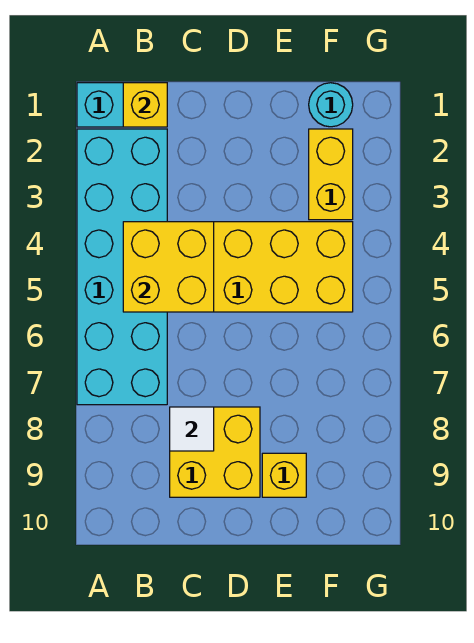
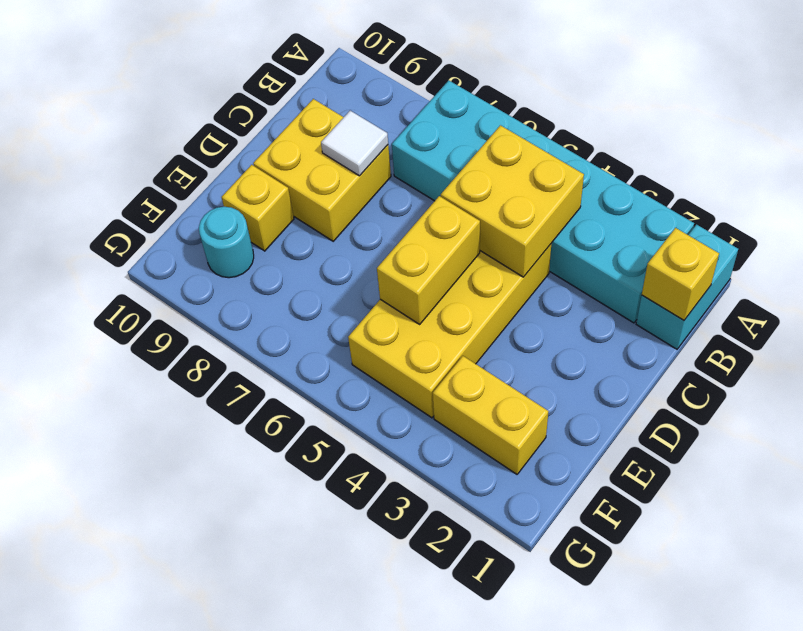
none -> yellow brick D5:E5 level 2
cyan round brick F1 level 1 -> cyan round brick F9 level 1

